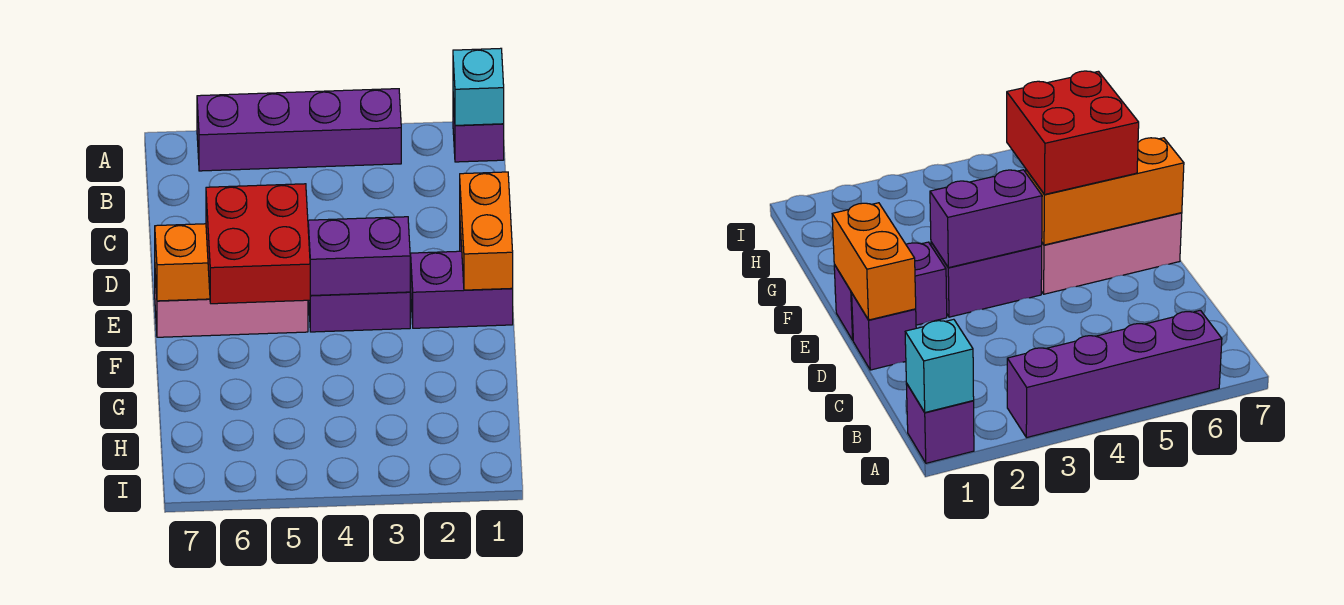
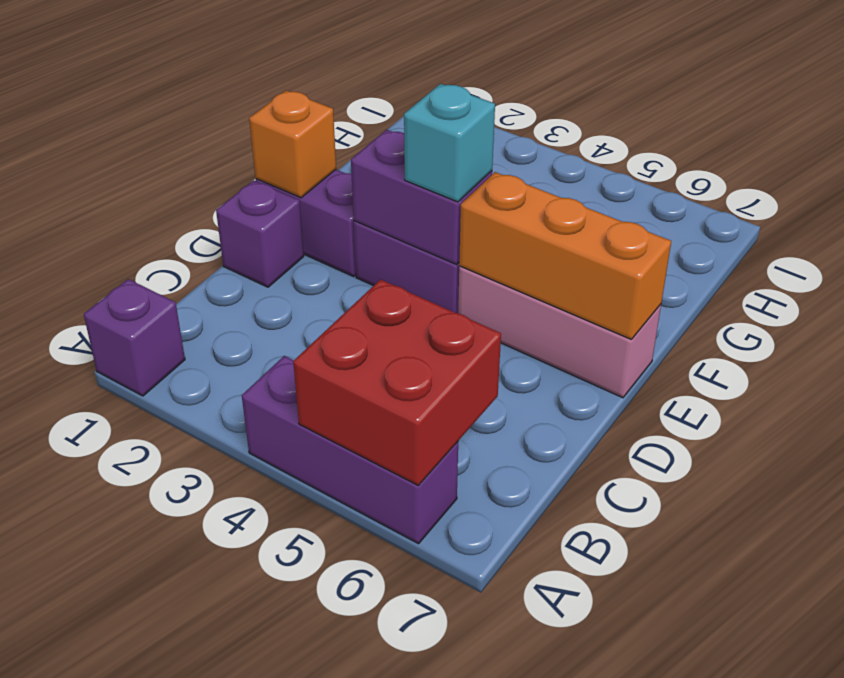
cyan brick A1 level 2 -> cyan brick E4 level 3
purple brick A3:A6 level 1 -> purple brick A4:A6 level 1
orange brick D1:E1 level 2 -> orange brick E1 level 2
red brick E5:F6 level 3 -> red brick A5:B6 level 2

